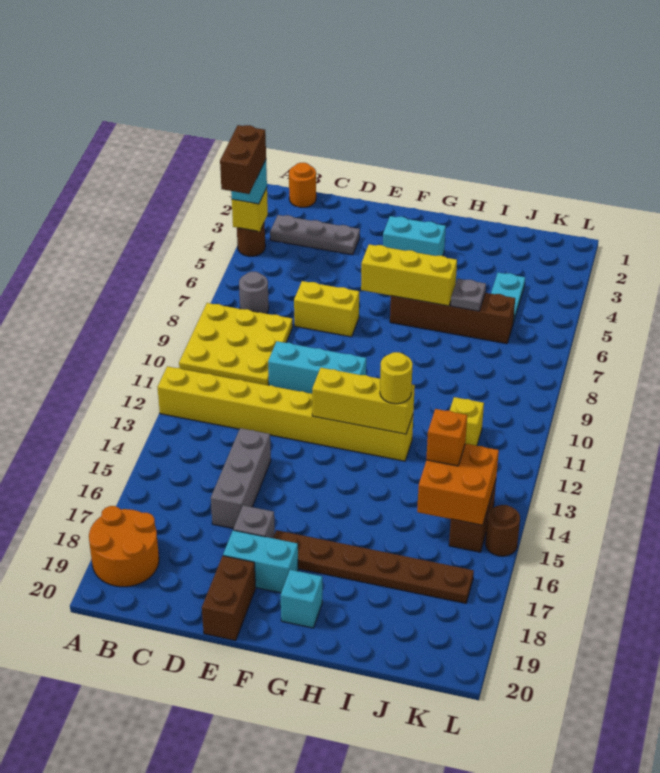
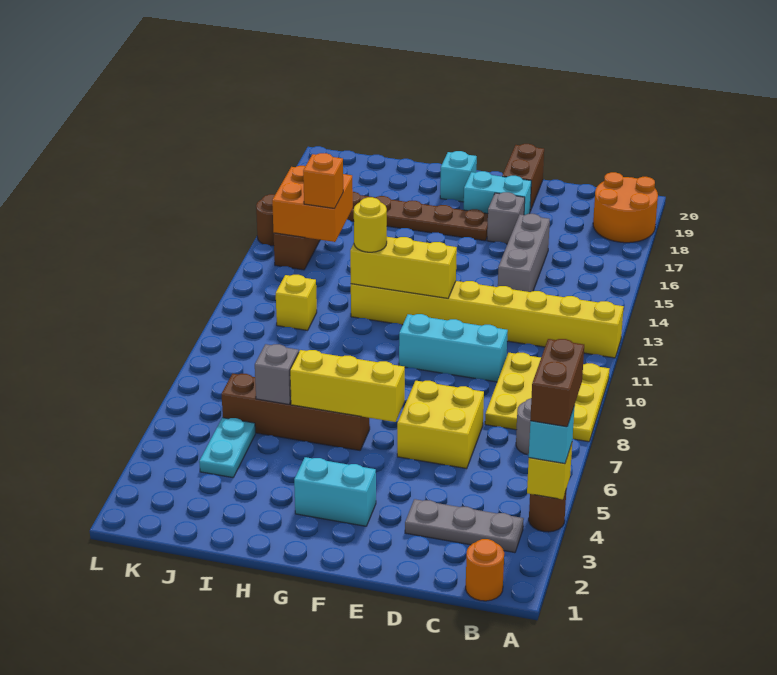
yellow brick D7:E7 level 1 -> yellow brick D6:E7 level 1
grey plate I6 level 2 -> grey brick I6 level 2

